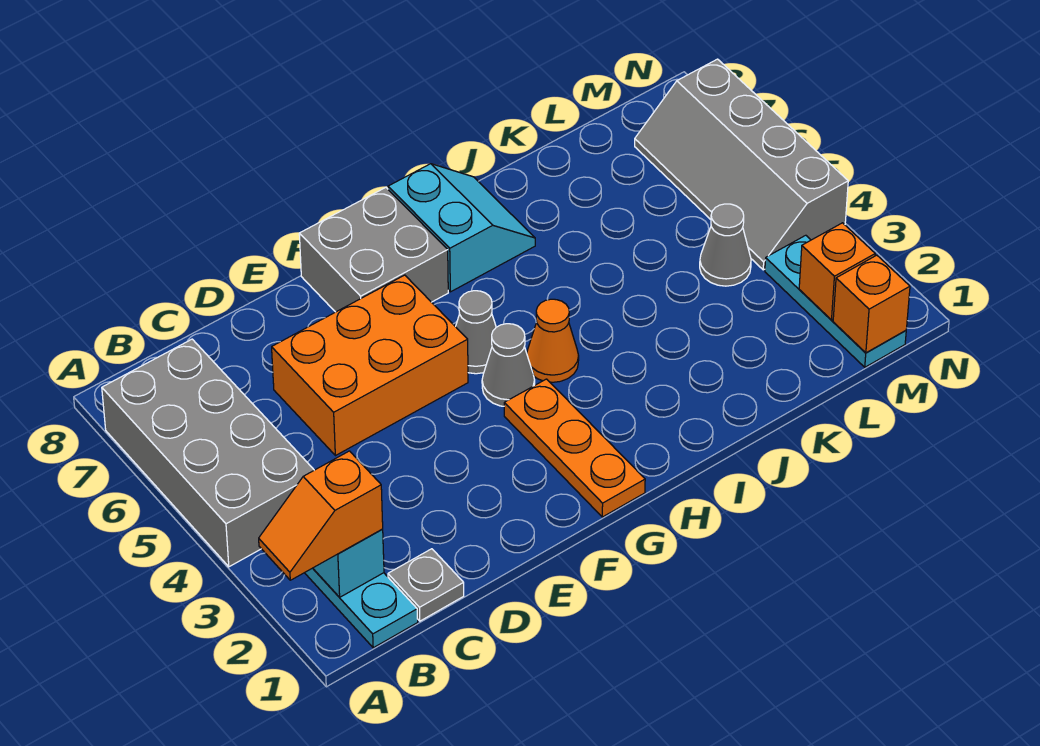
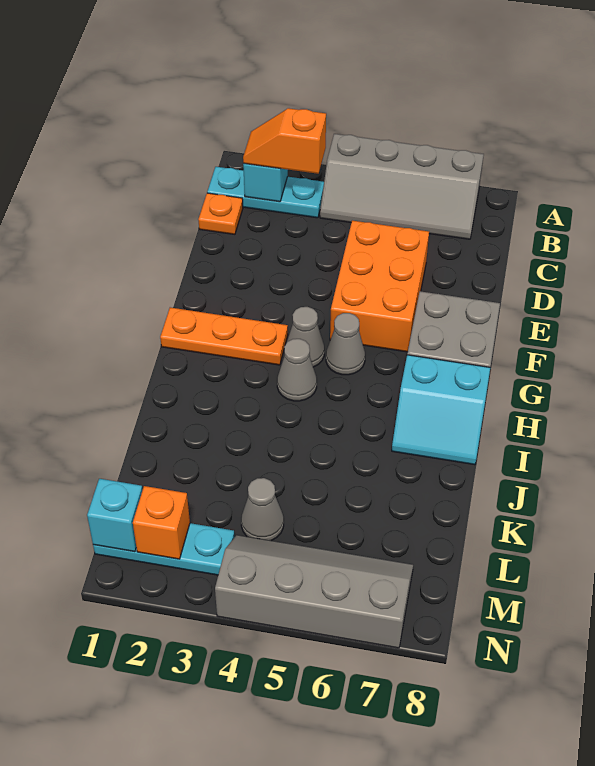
orange slope A2:B2 level 3 top B -> orange slope B2:B3 level 3 top 3
grey brick A4:B7 level 1 -> grey slope A4:B7 level 1 top A
grey plate C1 level 1 -> orange plate C1 level 1
orange cone H4 level 1 -> grey cone H4 level 1
orange brick M1 level 2 -> cyan brick M1 level 2

